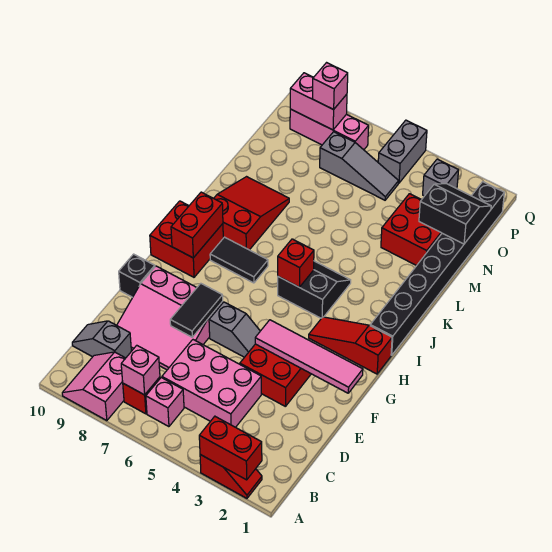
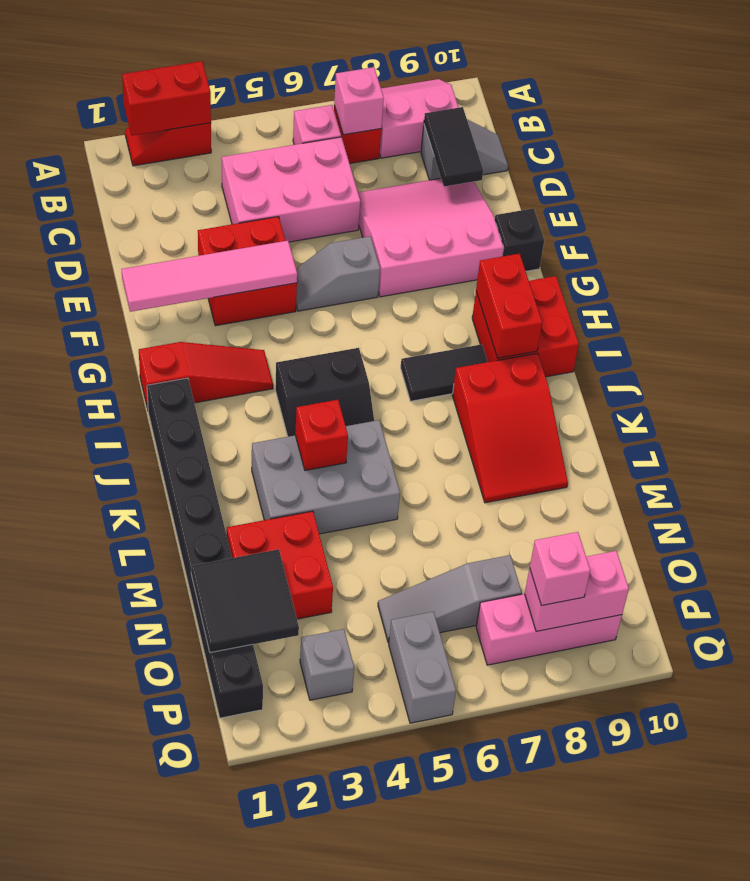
pink slope A8:B9 level 1 top 8 -> pink slope A8:B9 level 1 top B
black tile E7:F7 level 2 -> black tile C9:D9 level 2
red brick I5 level 2 -> red brick K4 level 2
none -> grey brick K3:L5 level 1
black slope N1:O2 level 2 top N -> black tile N1:O2 level 2

